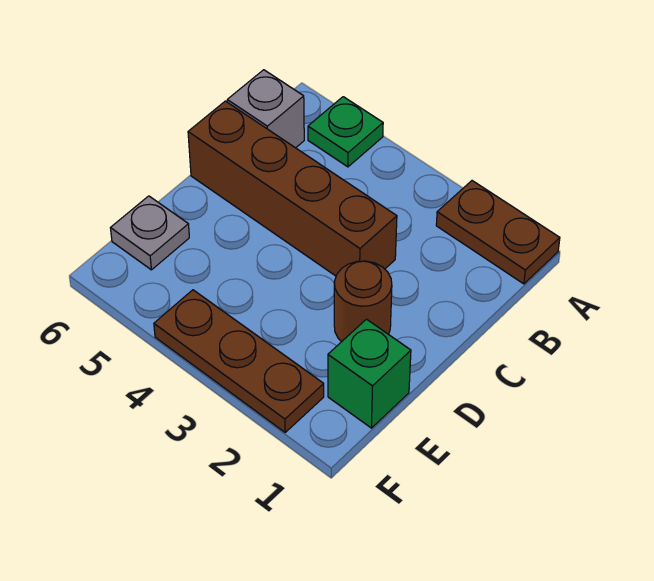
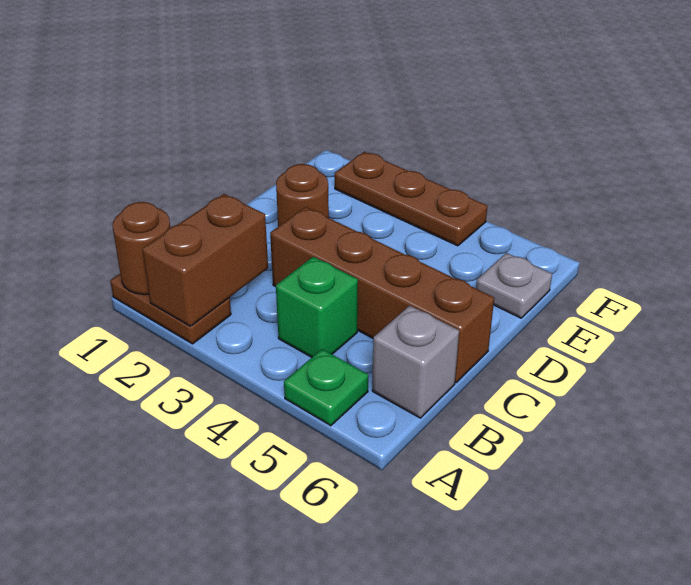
none -> brown round brick A1 level 2
none -> brown brick A2:B2 level 2
green brick E1 level 1 -> green brick B4 level 1

